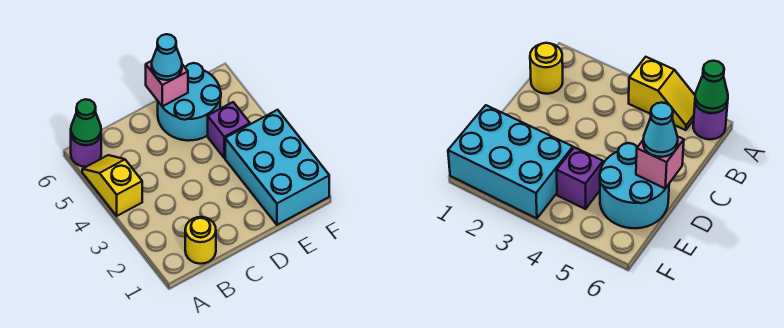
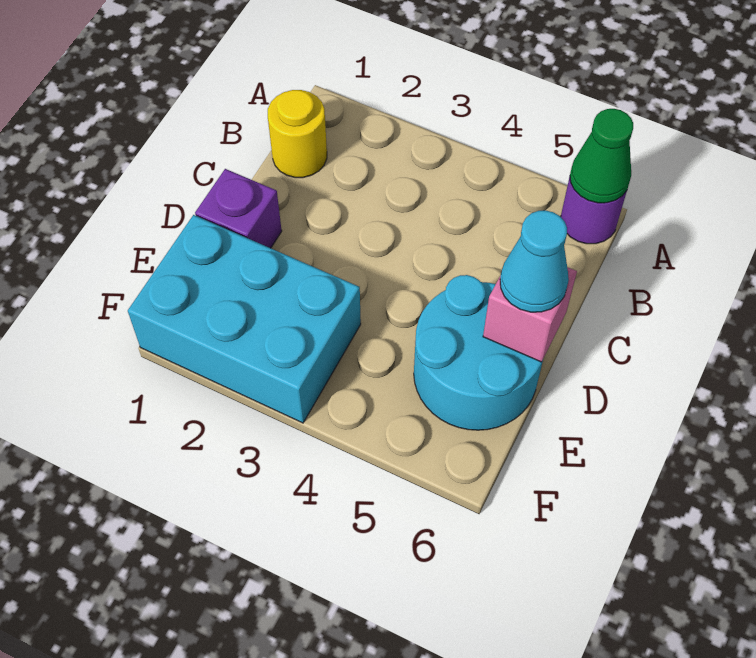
yellow slope A4:A5 level 1 top 4 -> none
purple brick E4 level 1 -> purple brick D1 level 1

